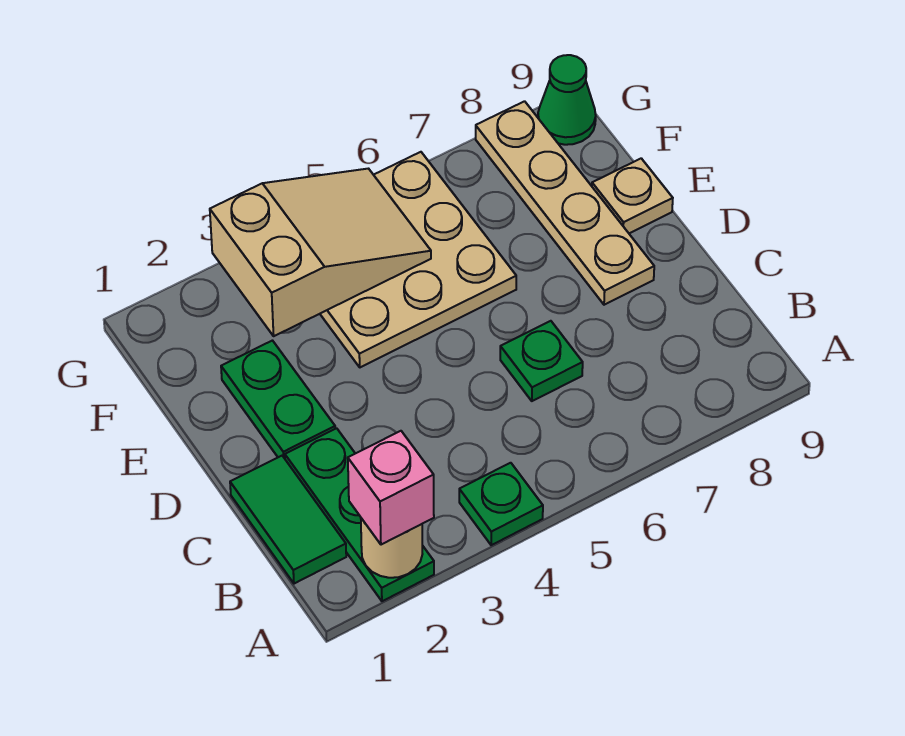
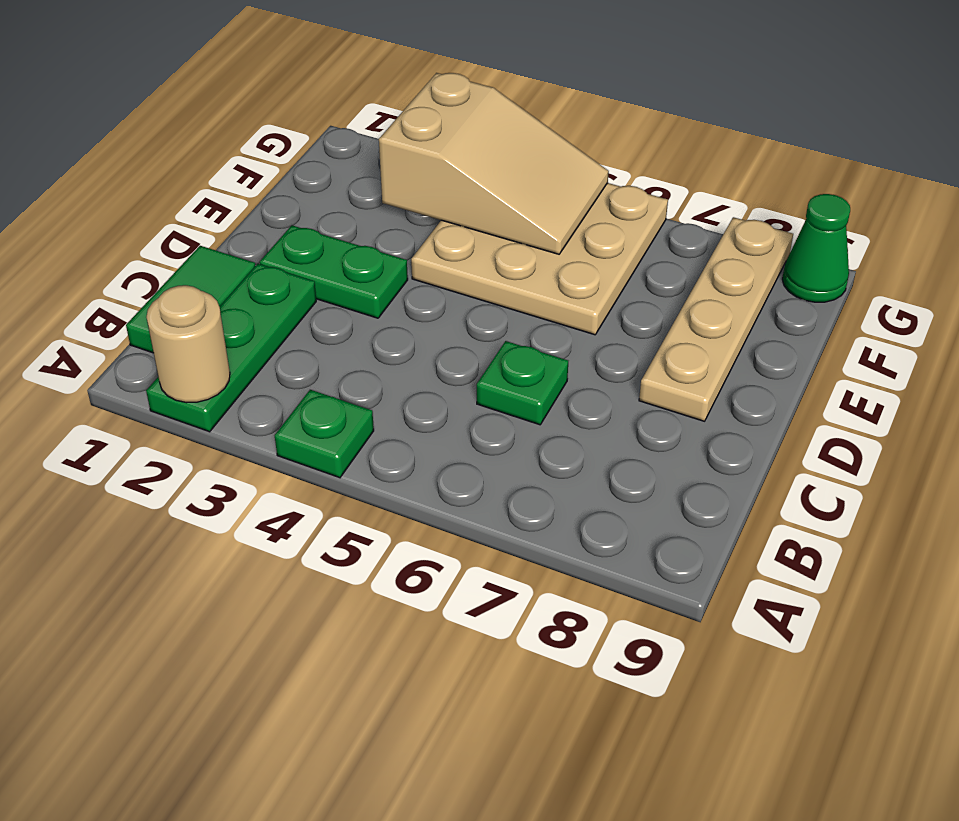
pink brick A2 level 3 -> none
green plate D2:E2 level 1 -> green plate D2:D3 level 1
tan plate E9 level 1 -> none

